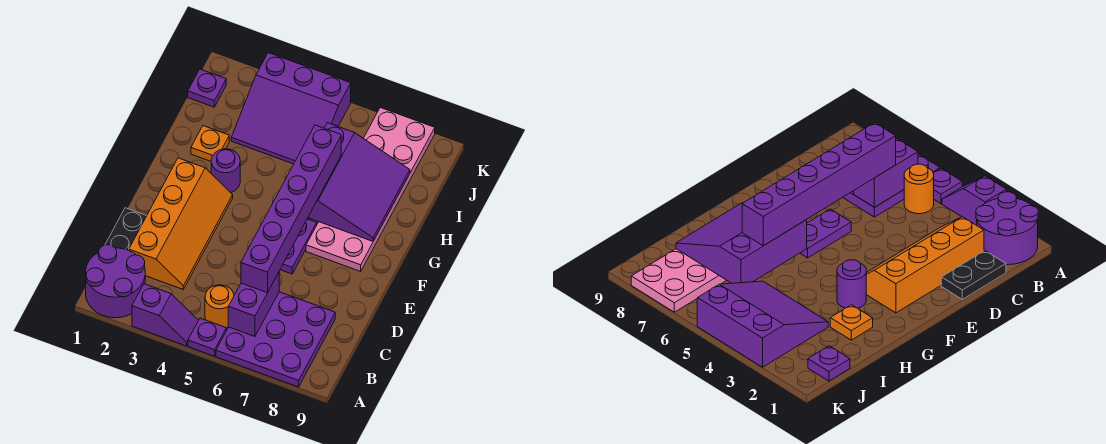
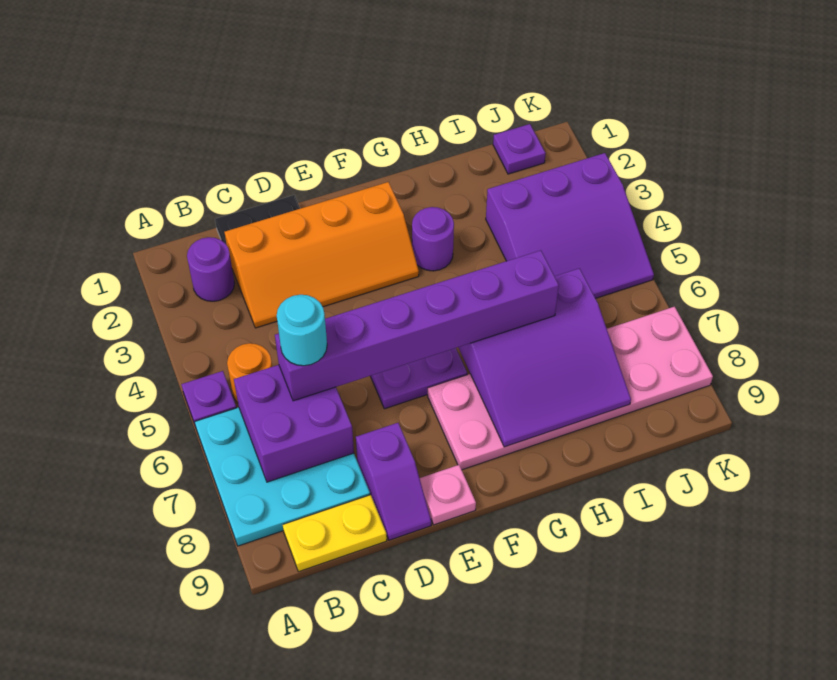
purple round brick A1:B2 level 1 -> purple round brick B2 level 1
purple slope A3:A4 level 1 top 3 -> purple slope D8:D9 level 1 top 8
purple plate A6:C8 level 1 -> cyan plate A6:C8 level 1
purple brick B6:C6 level 2 -> purple brick B6:C7 level 2
none -> yellow plate B9:C9 level 1
none -> cyan round brick C6 level 4
none -> pink plate E9 level 1
orange plate H2 level 1 -> none
purple slope I3:K5 level 1 top K -> purple slope I3:K5 level 1 top 3

